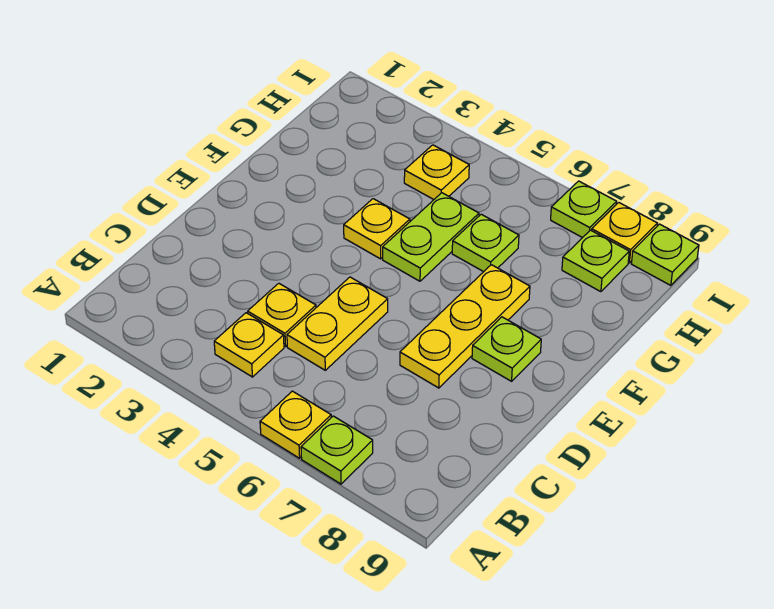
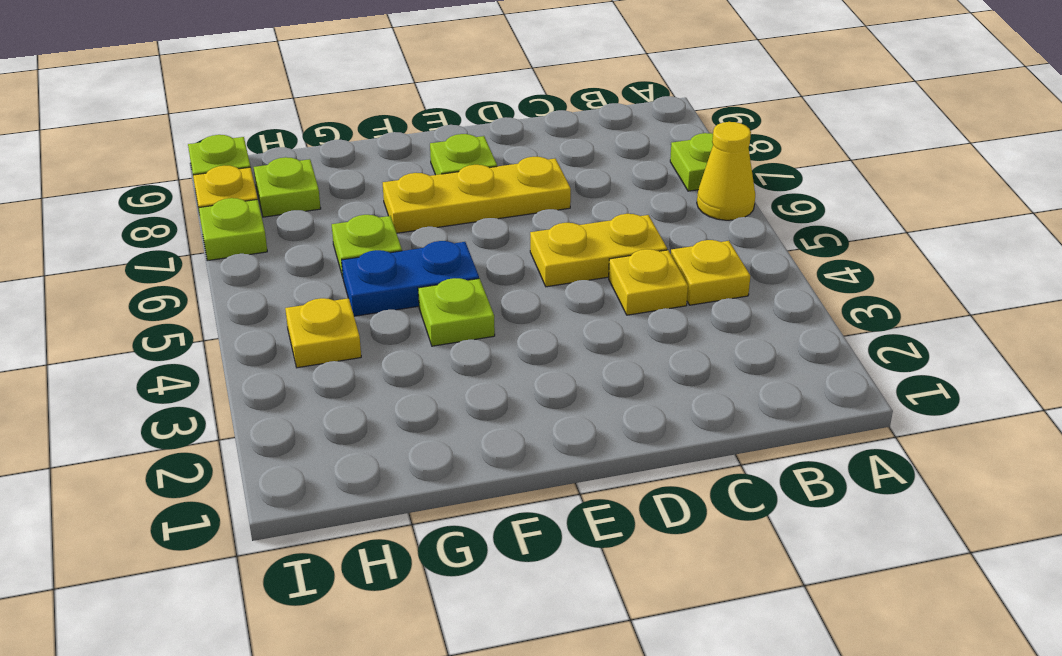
yellow plate A6 level 1 -> yellow cone A6 level 1
yellow plate F4 level 1 -> lime plate F4 level 1
lime plate F5:G5 level 1 -> blue plate F5:G5 level 1

